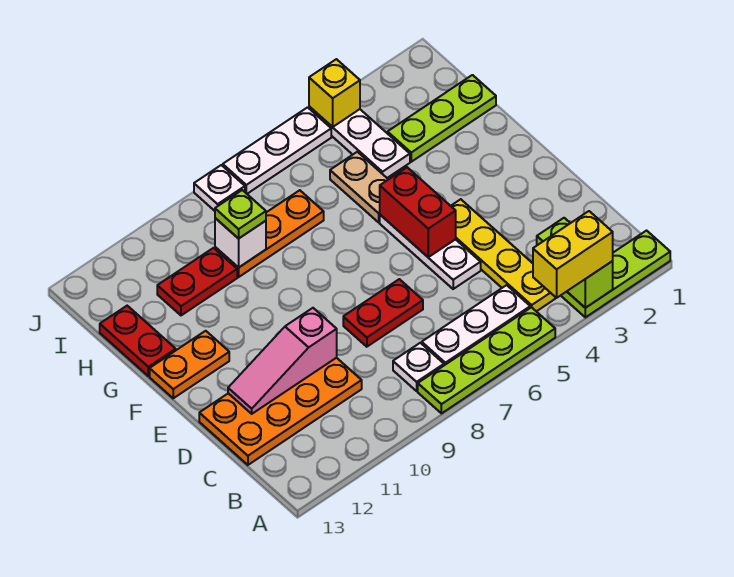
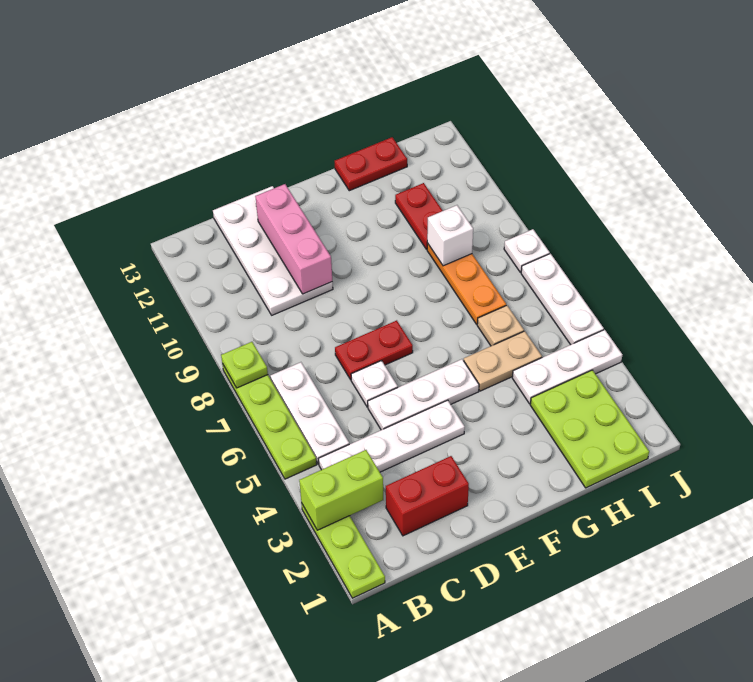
yellow brick A3:A4 level 3 -> none
yellow plate B4:E4 level 1 -> white plate B4:E4 level 1
white plate B8 level 1 -> white plate D6 level 1
orange plate C10:D13 level 1 -> white plate C10:D13 level 1
red plate D7:D8 level 1 -> red plate D7:E7 level 1
pink slope D10:D12 level 2 top 10 -> pink brick D10:D12 level 2
red brick E5:F5 level 2 -> red brick C2:D2 level 1
orange plate F12:F13 level 1 -> none
lime plate H1:H3 level 1 -> lime plate H1:I3 level 1
none -> tan plate H6 level 1
lime plate H9 level 3 -> lime plate A8 level 2
yellow brick J4 level 2 -> none

